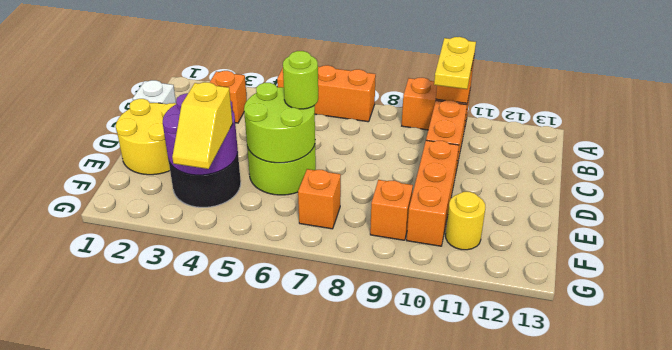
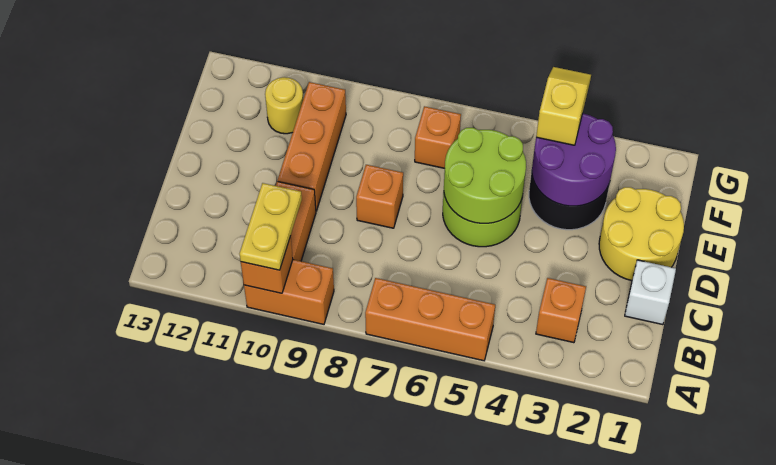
lime round brick D6 level 3 -> none
orange brick F9 level 1 -> orange brick D8 level 1

